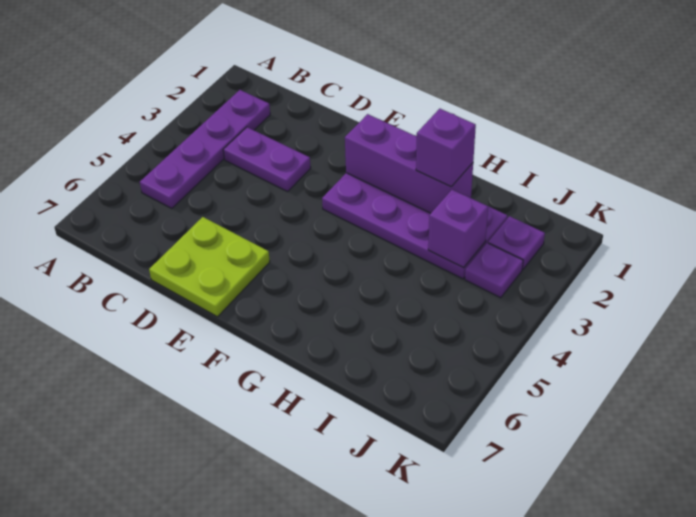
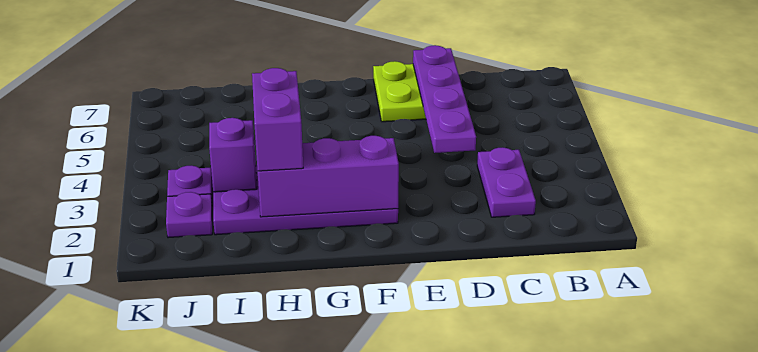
purple plate B2:B5 level 1 -> purple plate D4:D7 level 2
purple plate C3:D3 level 1 -> purple plate C2:C3 level 1
purple brick H2 level 3 -> purple brick H2:H3 level 3

